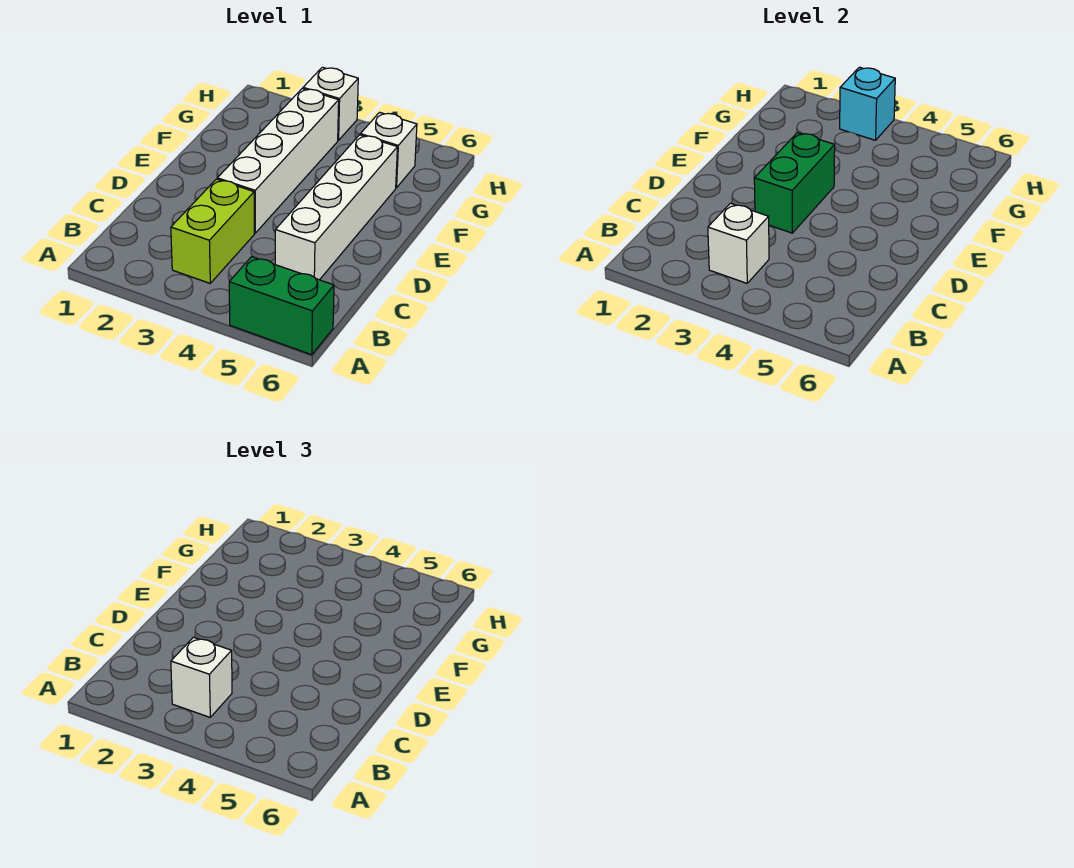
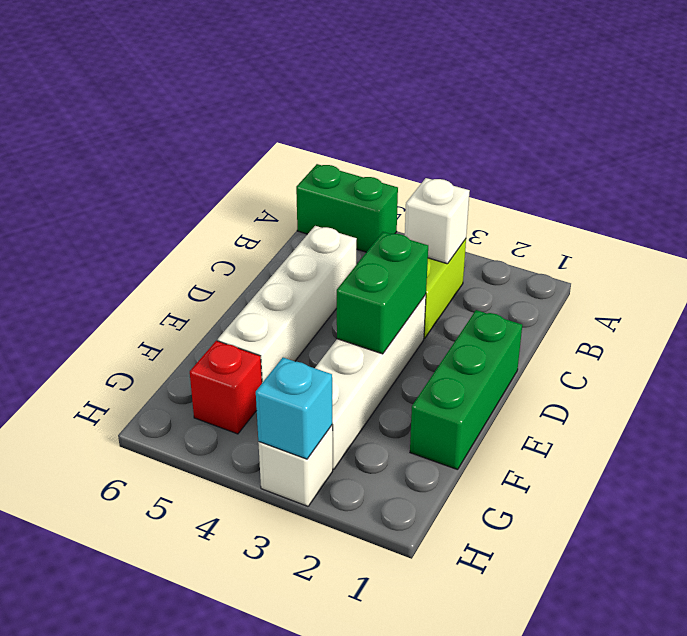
white brick B3 level 3 -> none
none -> green brick D1:F1 level 1
white brick G5 level 1 -> red brick G5 level 1

